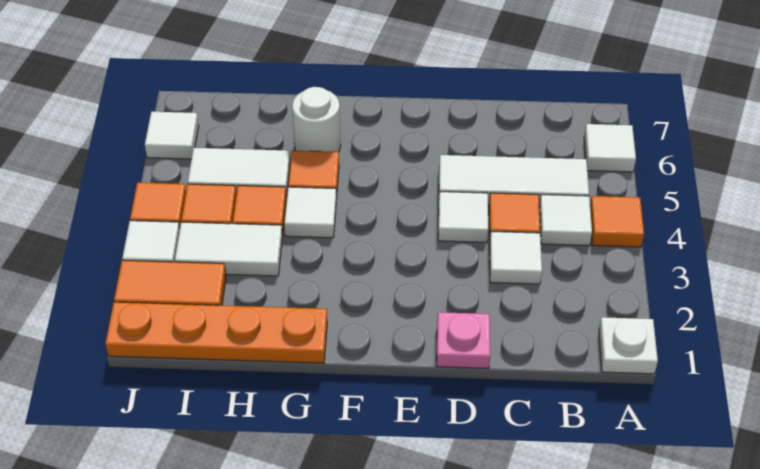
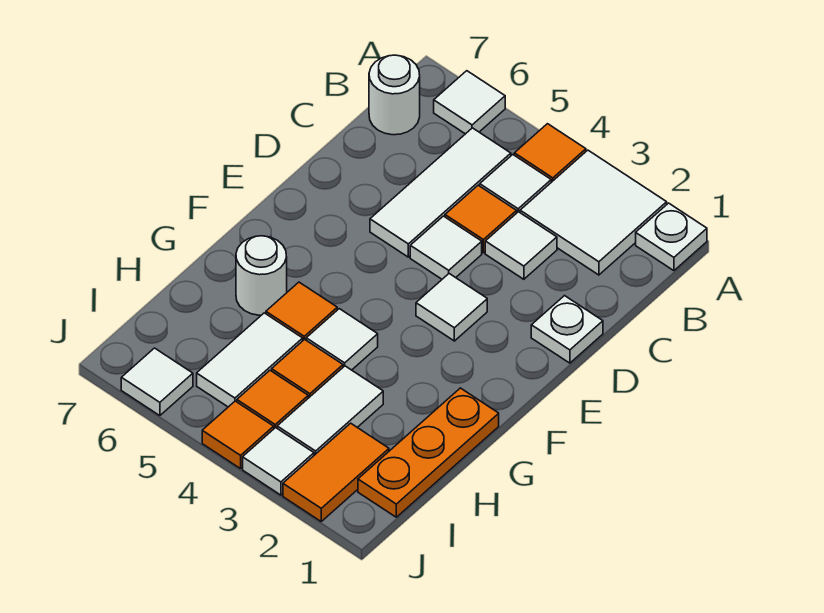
none -> white tile A2:B3 level 1
none -> white round brick B7 level 1
pink plate D1 level 1 -> white plate D1 level 1
none -> white tile E3 level 1
orange plate G1:J1 level 1 -> orange plate G1:I1 level 1

